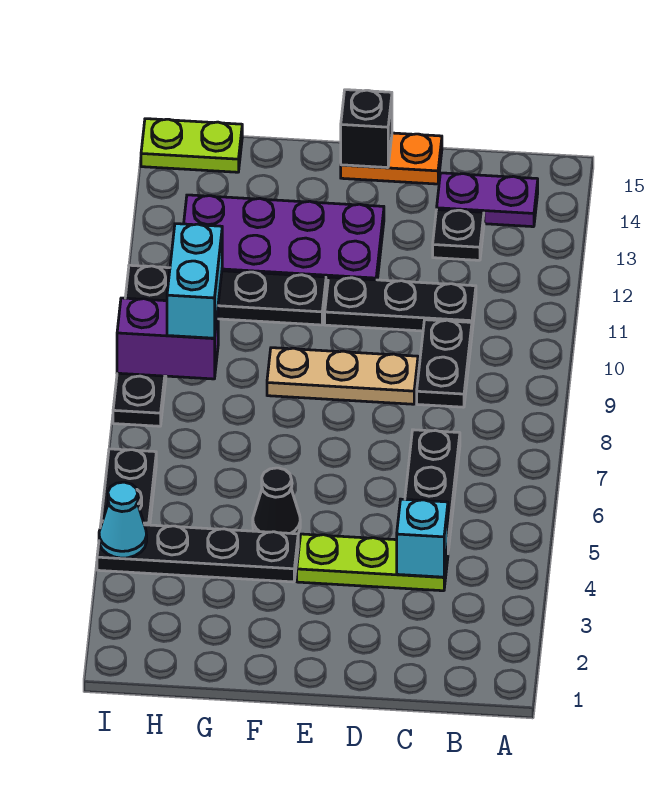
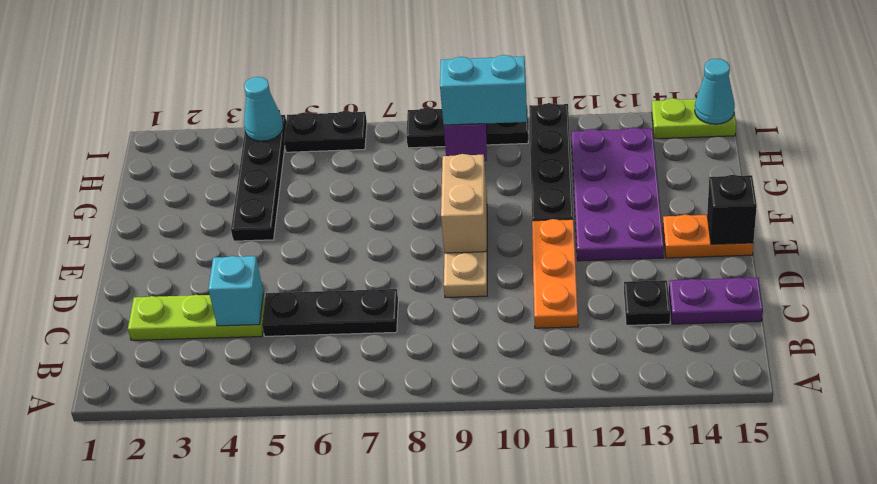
purple plate B14:C14 level 1 -> purple plate C14:C15 level 1
lime plate C4:E4 level 1 -> lime plate C2:C4 level 1
black plate C9:C10 level 1 -> none
black plate C11:E11 level 1 -> orange plate C11:E11 level 1
orange plate D15:E15 level 1 -> orange plate E14:E15 level 1
none -> tan brick E9:F9 level 2
black cone F5 level 1 -> none
lime plate H15:I15 level 1 -> lime plate I14:I15 level 1
none -> cyan cone I15 level 2

